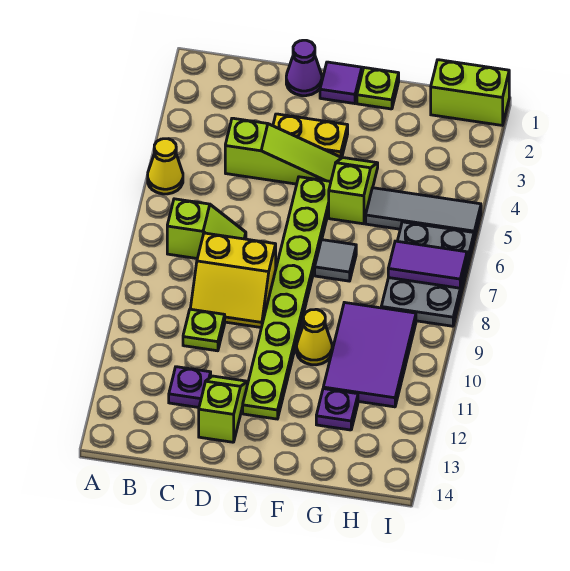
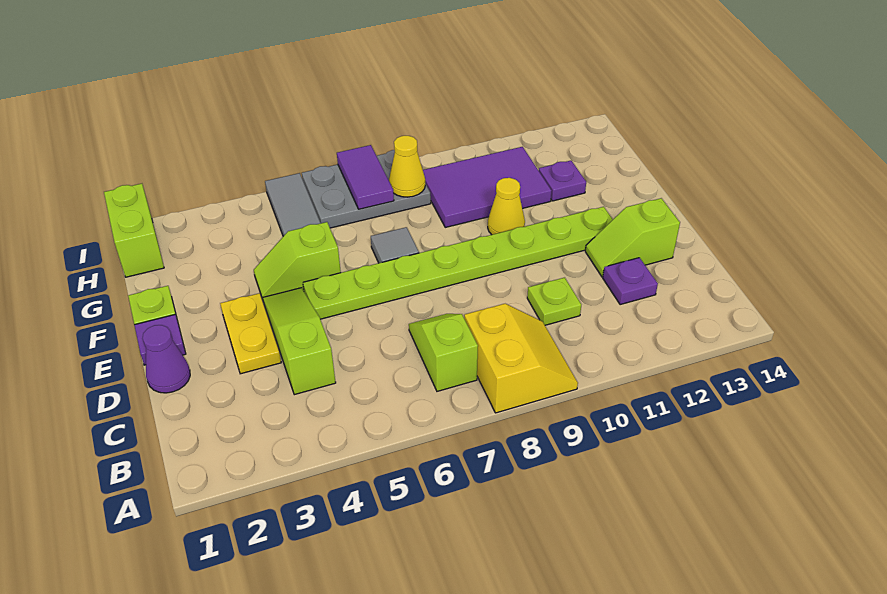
yellow cone A5 level 1 -> yellow cone H8 level 2
yellow slope C8:D9 level 1 top 8 -> yellow slope A8:B9 level 1 top 8

